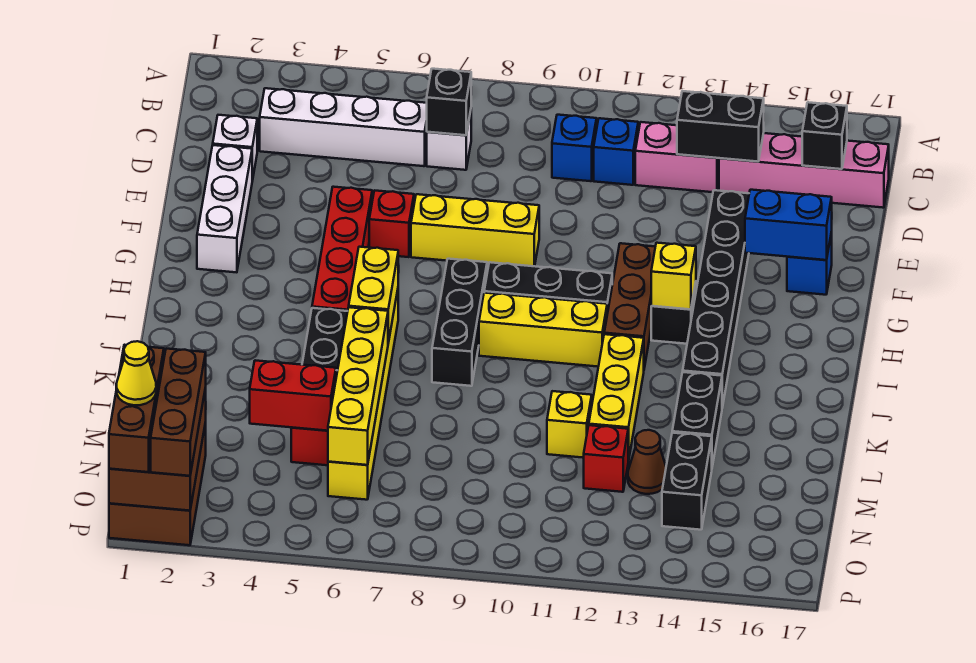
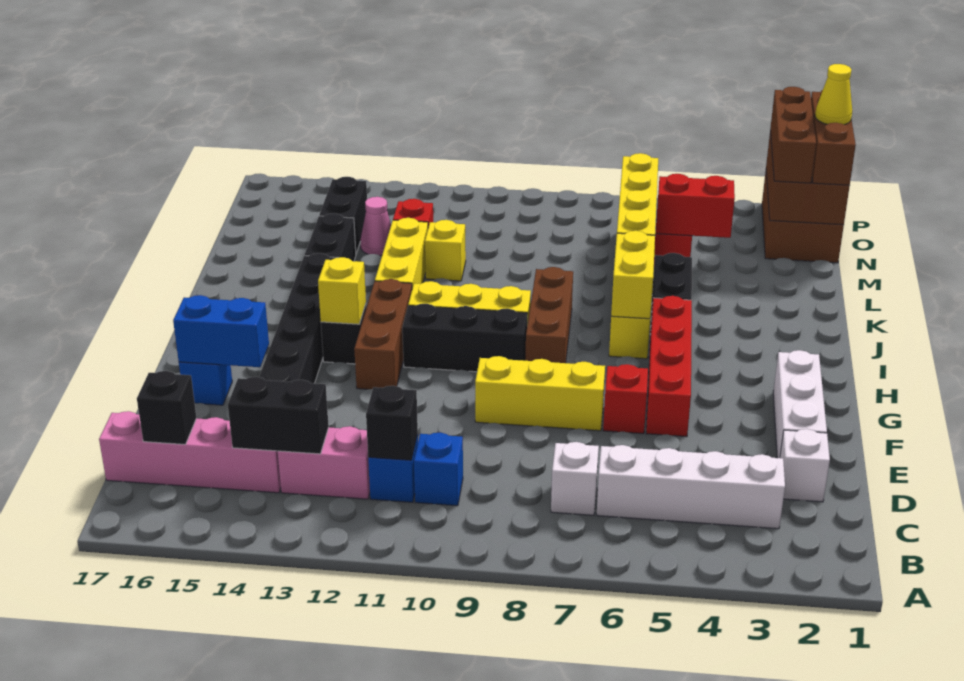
black brick C7 level 2 -> black brick C11 level 2
black brick H8:J8 level 1 -> brown brick H8:J8 level 1
brown cone M13 level 1 -> pink cone M13 level 1

